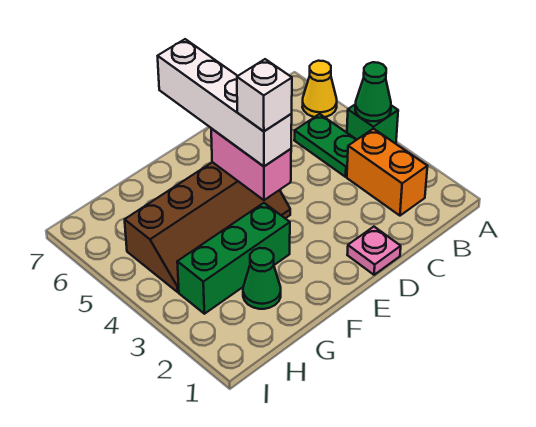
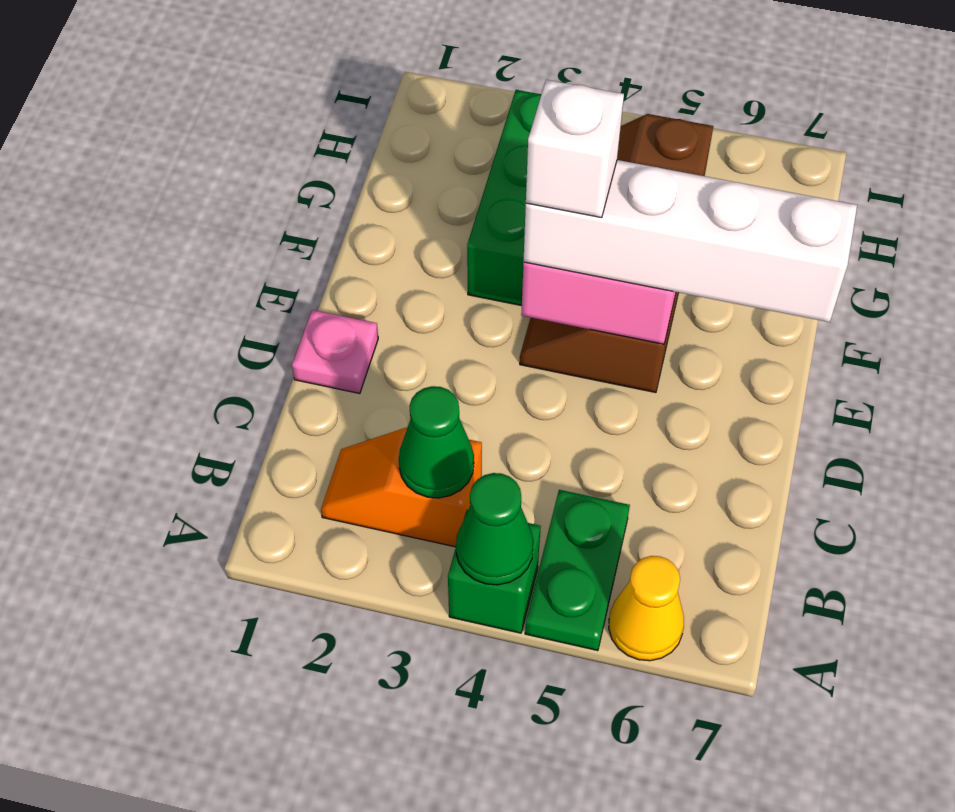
orange brick B2:B3 level 1 -> orange slope B2:B3 level 1 top 3
green plate B4:B5 level 1 -> green plate A5:B5 level 1
green cone G2 level 1 -> green cone B3 level 2

